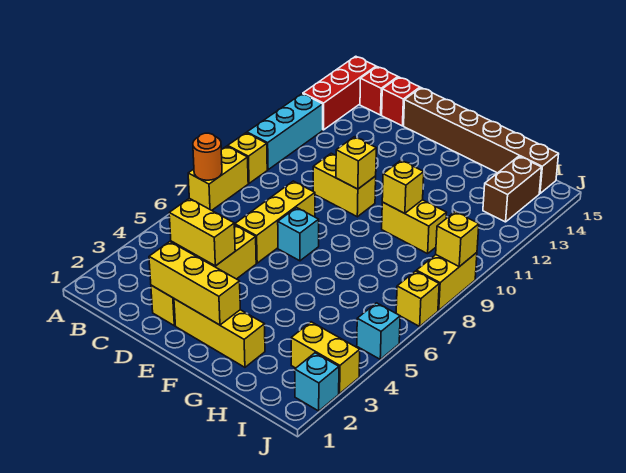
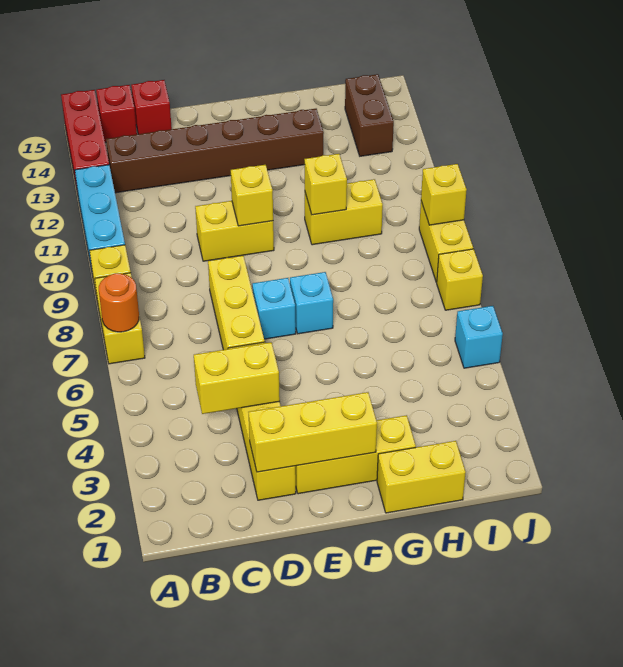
brown brick D15:I15 level 1 -> brown brick B13:G13 level 1
yellow brick I3:J3 level 1 -> yellow brick G1:H1 level 1
cyan brick J2 level 1 -> cyan brick F7 level 1

